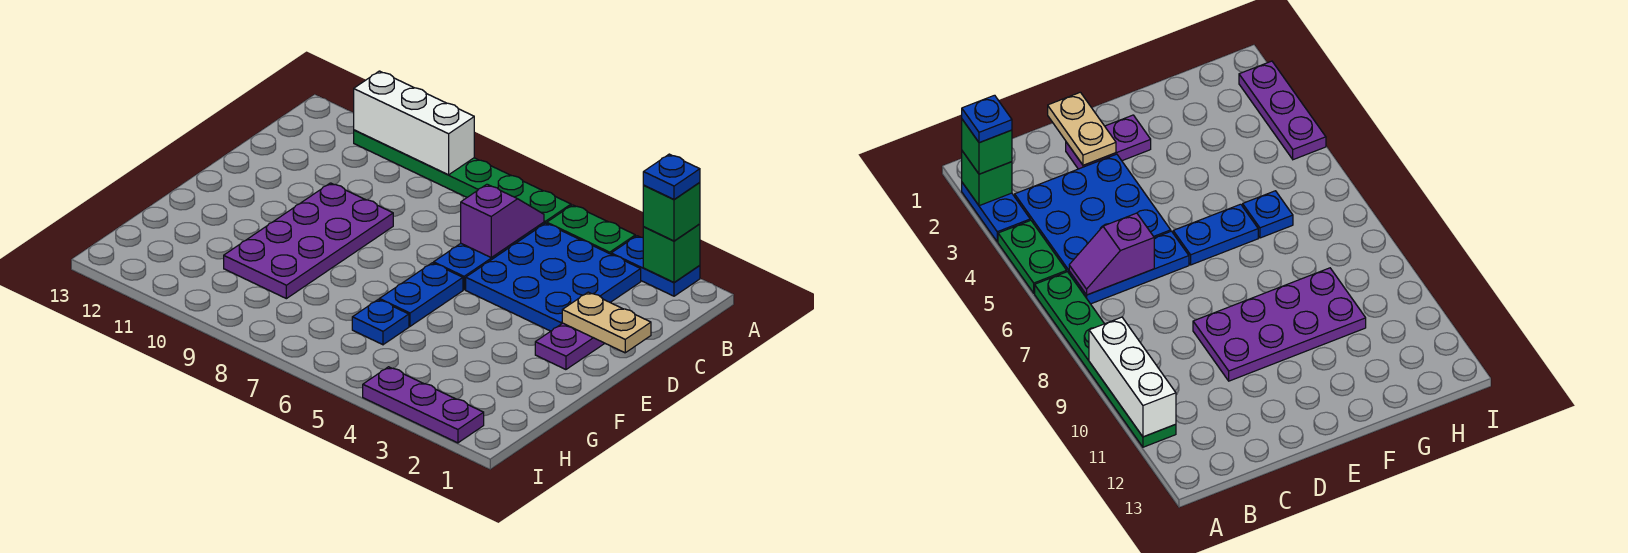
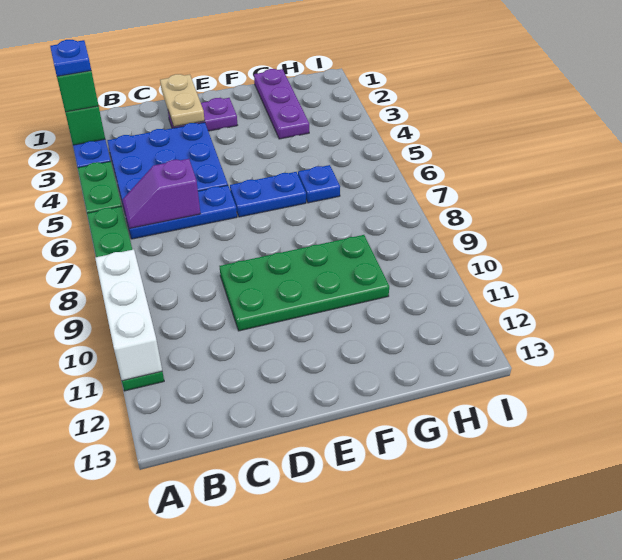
purple plate D9:G10 level 1 -> green plate D9:G10 level 1
purple plate I2:I4 level 1 -> purple plate G1:G3 level 1

